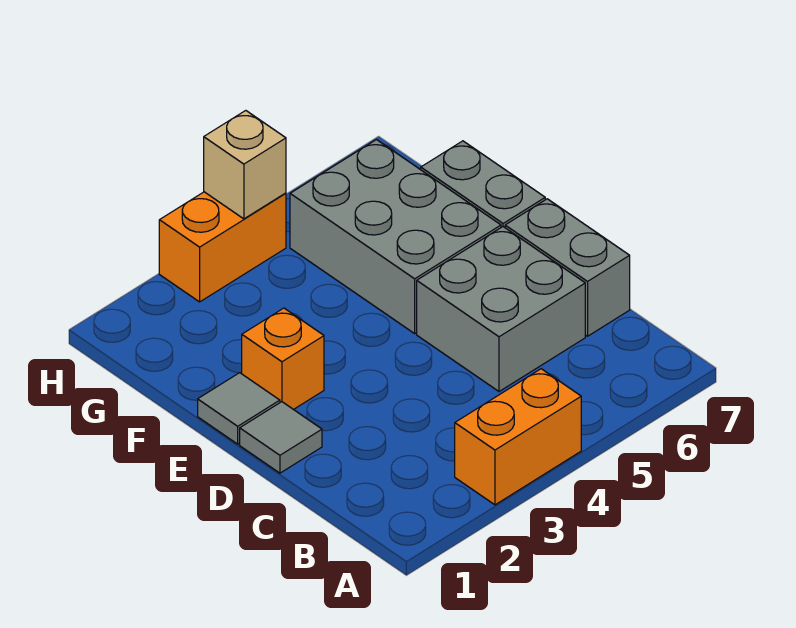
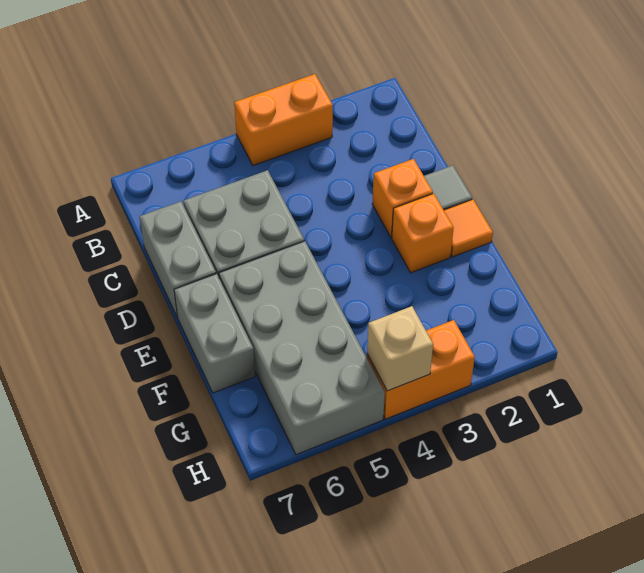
none -> orange brick D2 level 1
grey tile E1 level 1 -> orange tile E1 level 1
grey brick E5:G6 level 1 -> grey brick E5:H6 level 1

